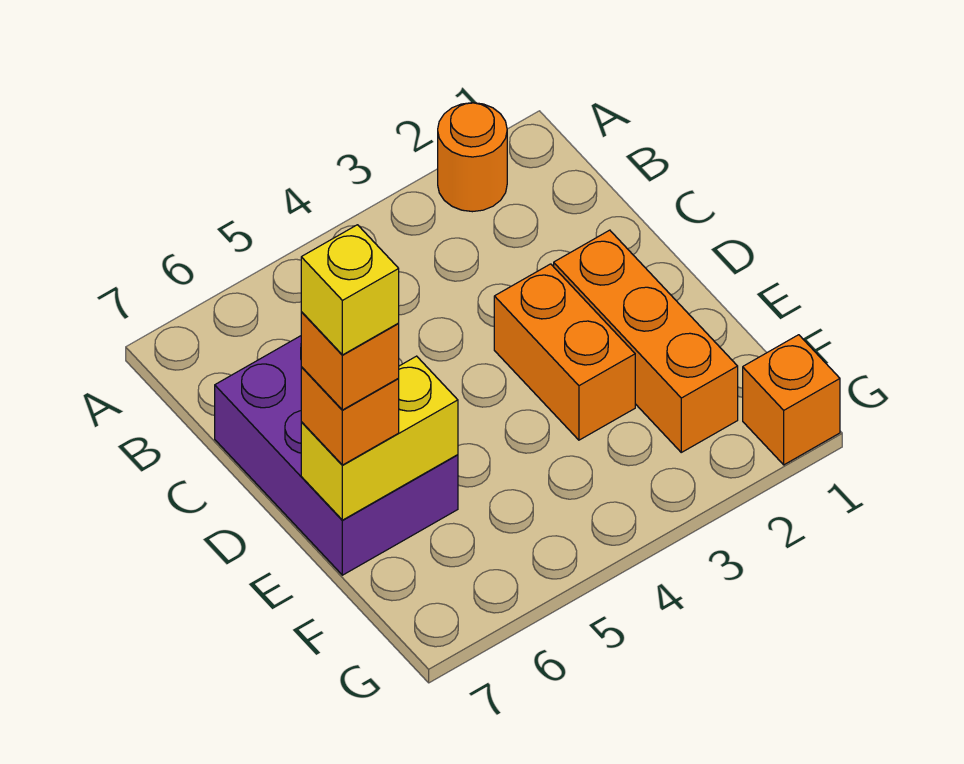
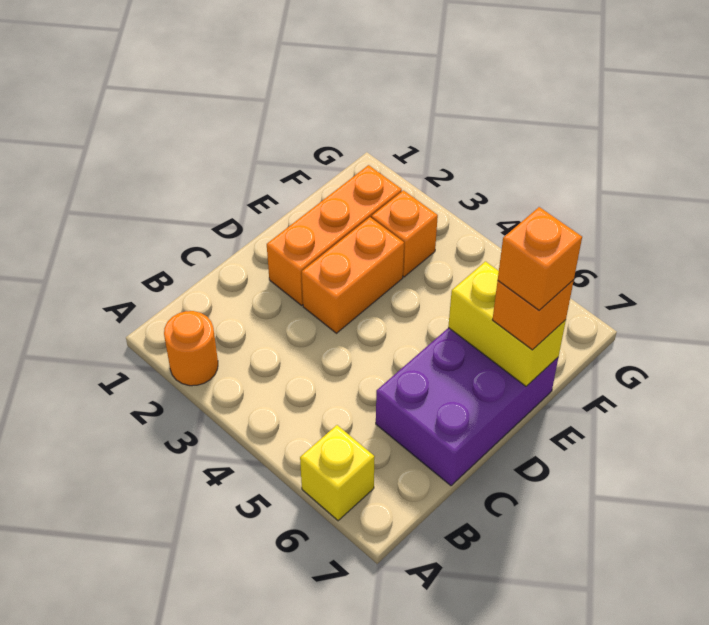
yellow brick E7 level 5 -> yellow brick A6 level 1
orange brick G1 level 1 -> orange brick F3 level 1

